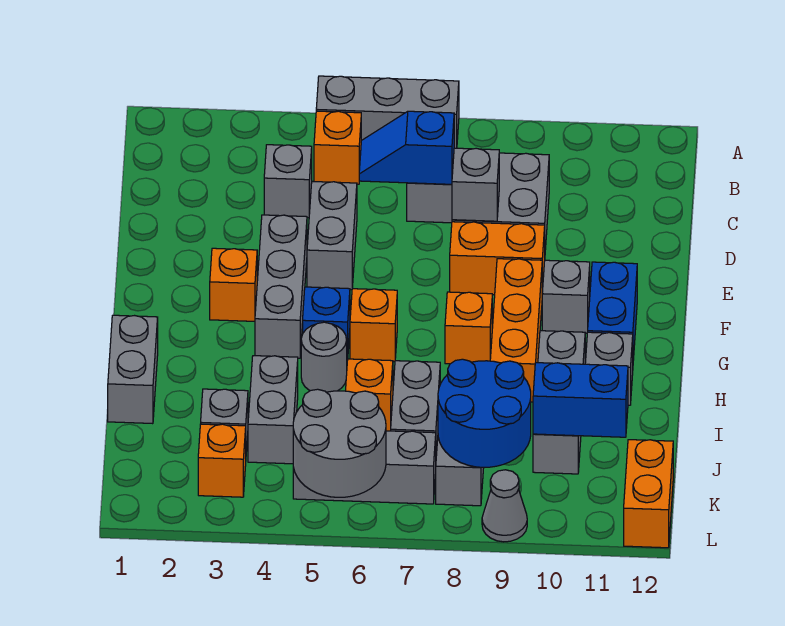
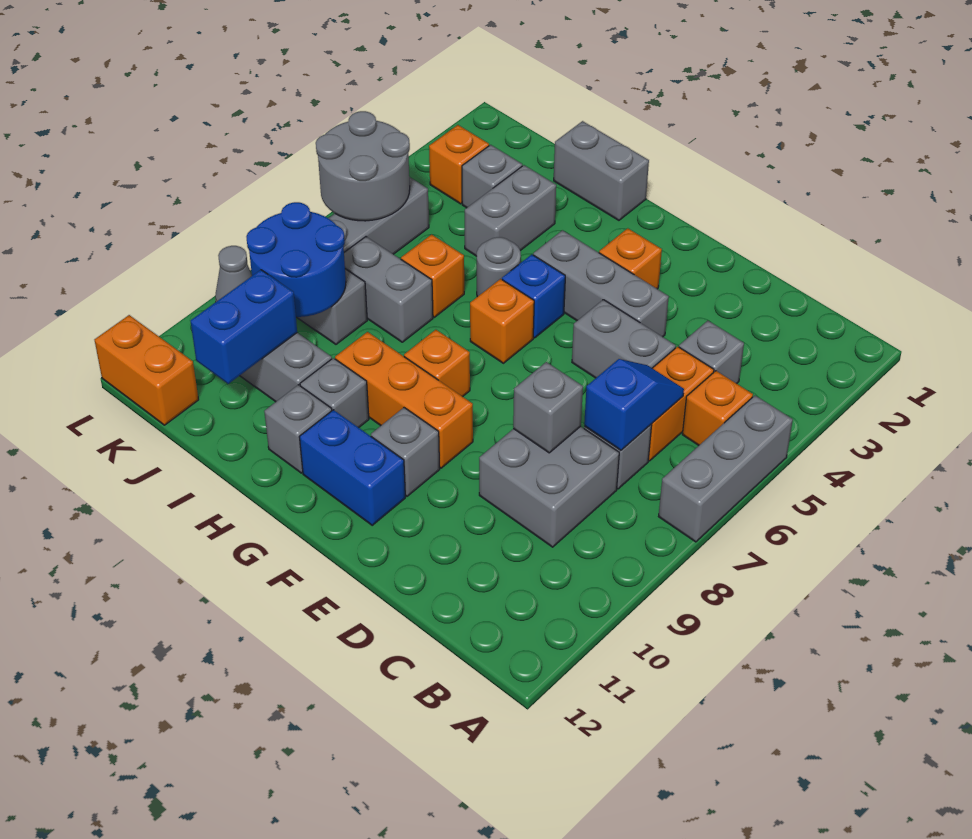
orange brick E8:E9 level 1 -> orange brick C5:C6 level 1
grey brick I4:J4 level 1 -> grey brick I3:I4 level 1

